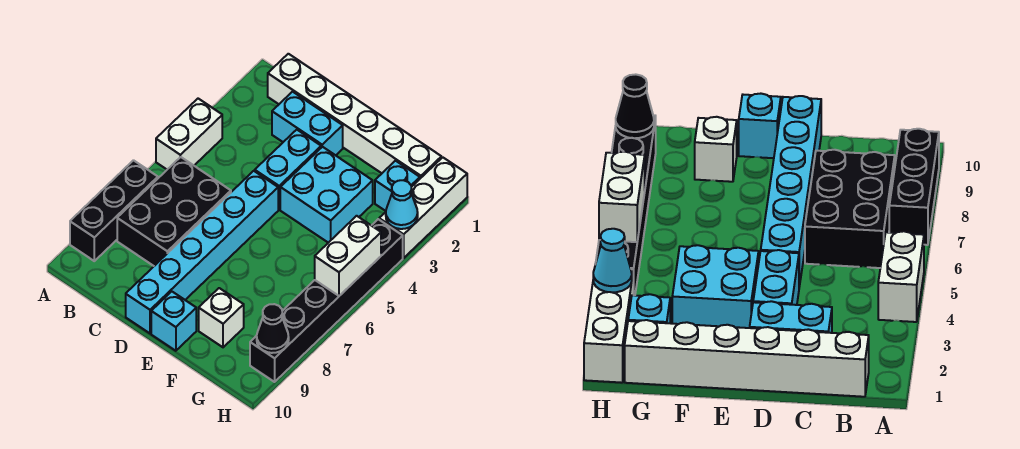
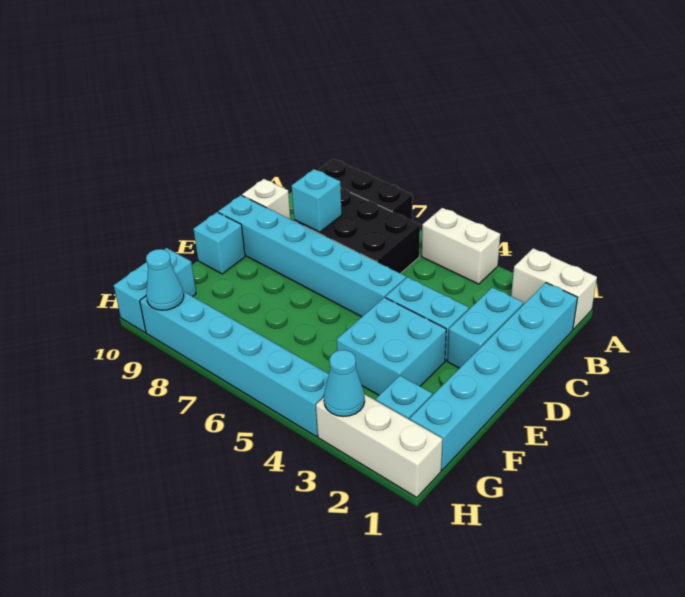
white brick B1:G1 level 1 -> cyan brick B1:G1 level 1
none -> cyan brick C8 level 2
white brick F9 level 1 -> white brick C10 level 1
none -> cyan brick G10:H10 level 1
black brick H4:H9 level 1 -> cyan brick H4:H9 level 1
white brick H5:H6 level 2 -> white brick A1:A2 level 1
black cone H9 level 2 -> cyan cone H9 level 2

